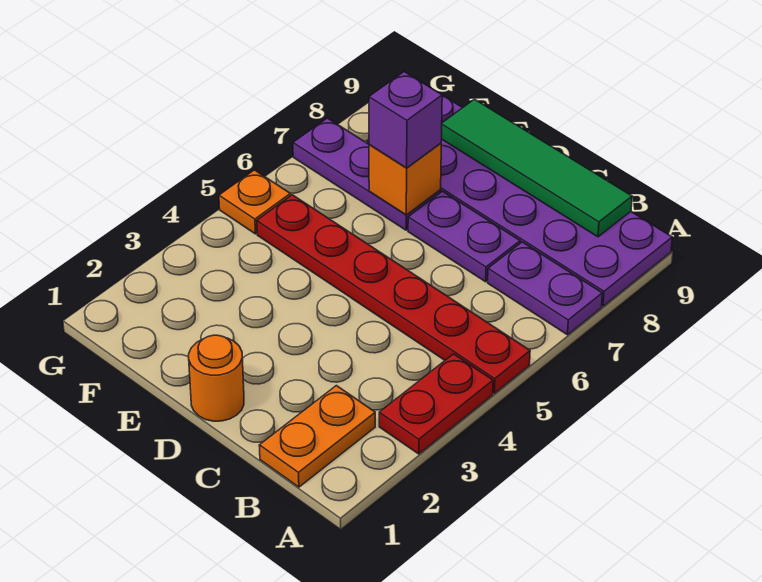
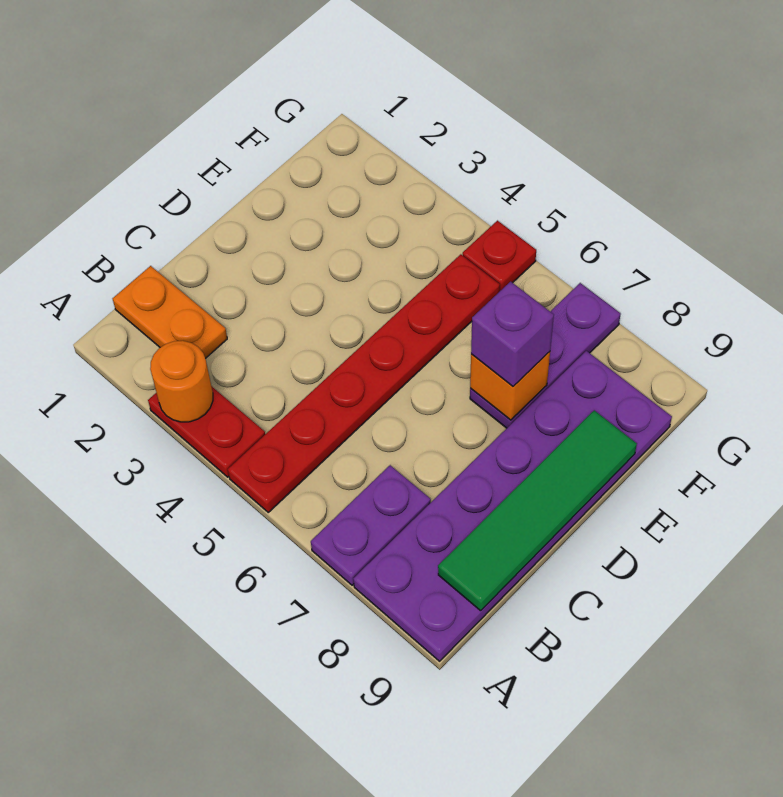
purple plate C7:D7 level 1 -> none
orange round brick D1 level 1 -> orange round brick A3 level 2
orange plate G5 level 1 -> red plate G5 level 1

